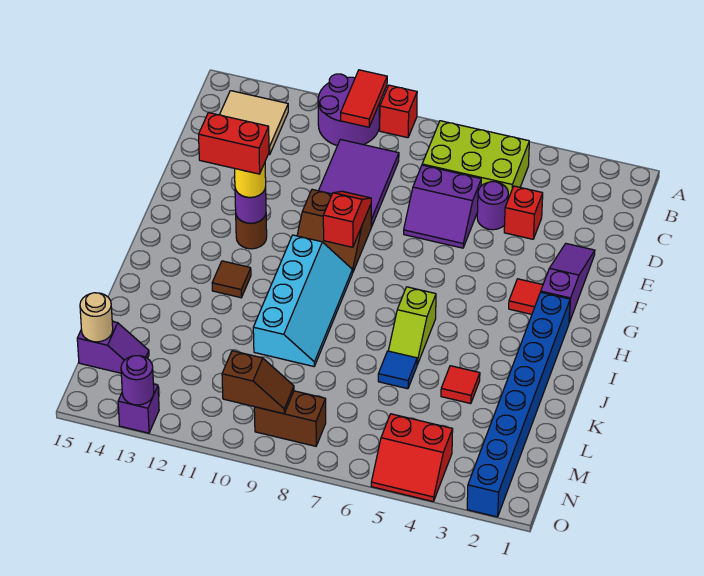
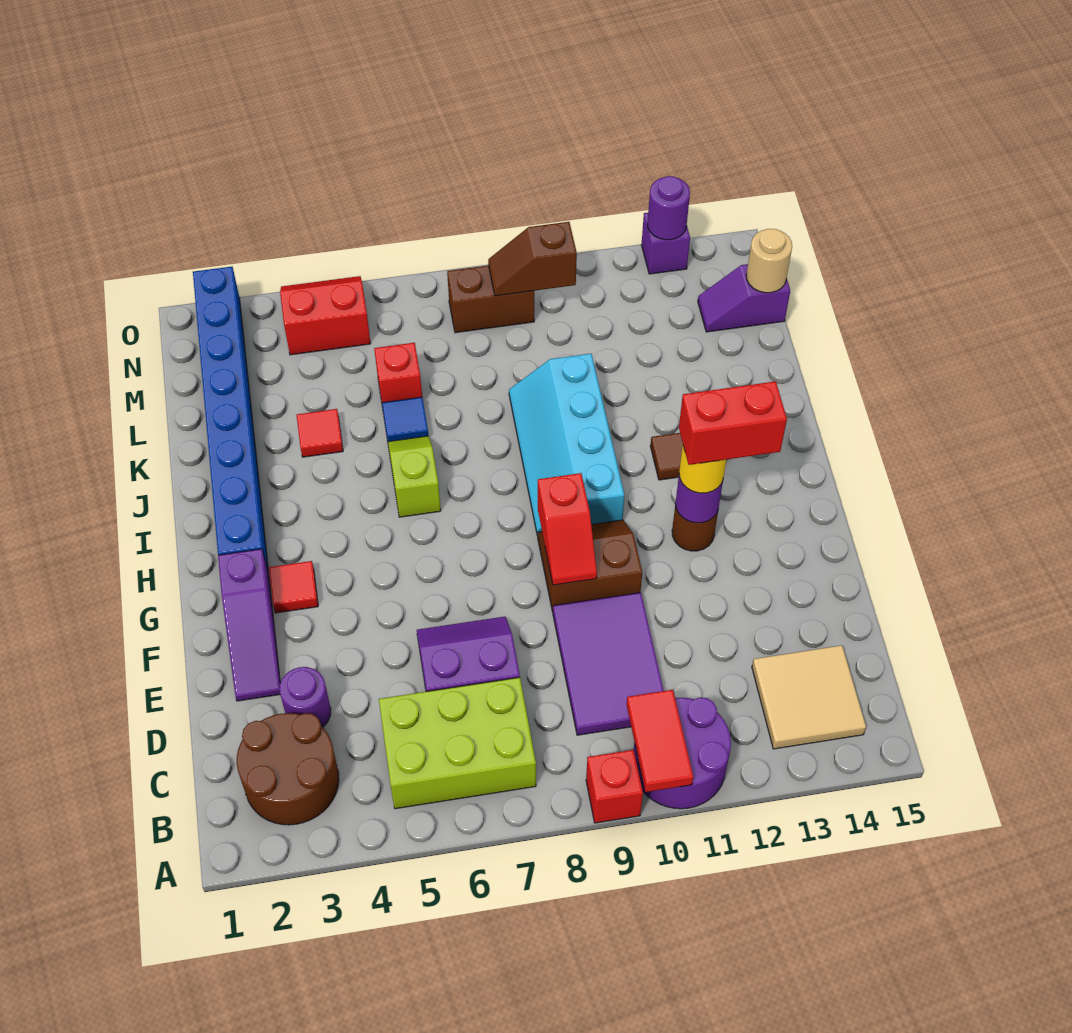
none -> brown round brick B2:C3 level 1
red brick D4 level 1 -> red brick L6 level 1
purple round brick D5 level 1 -> purple round brick D3 level 1

